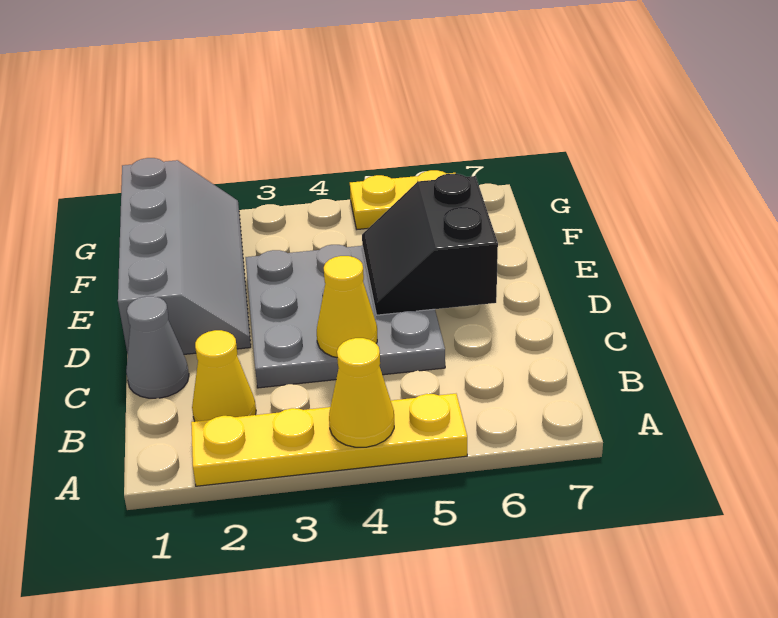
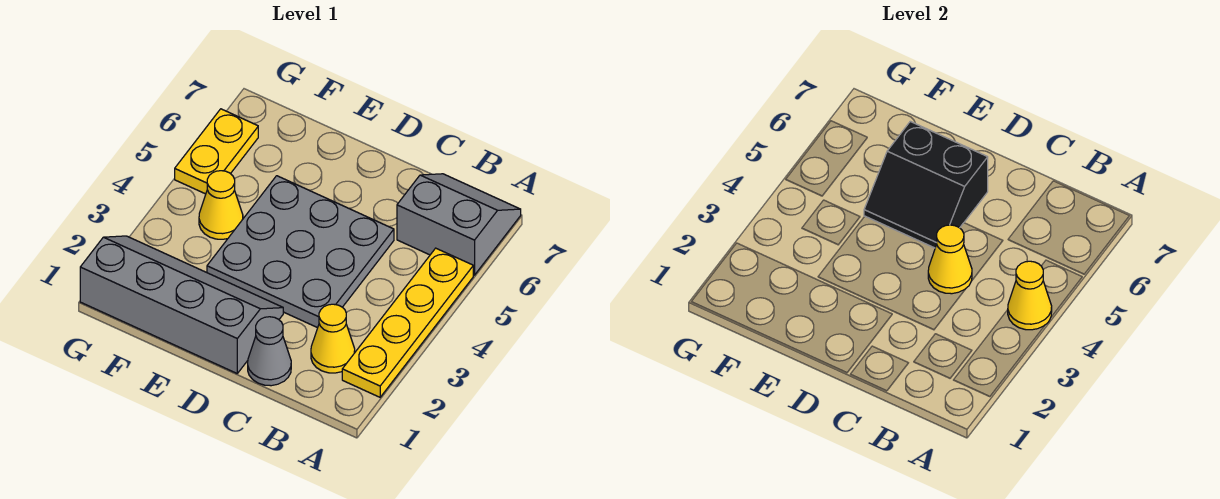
none -> grey slope A6:B7 level 1 top 6
none -> yellow cone F4 level 1

